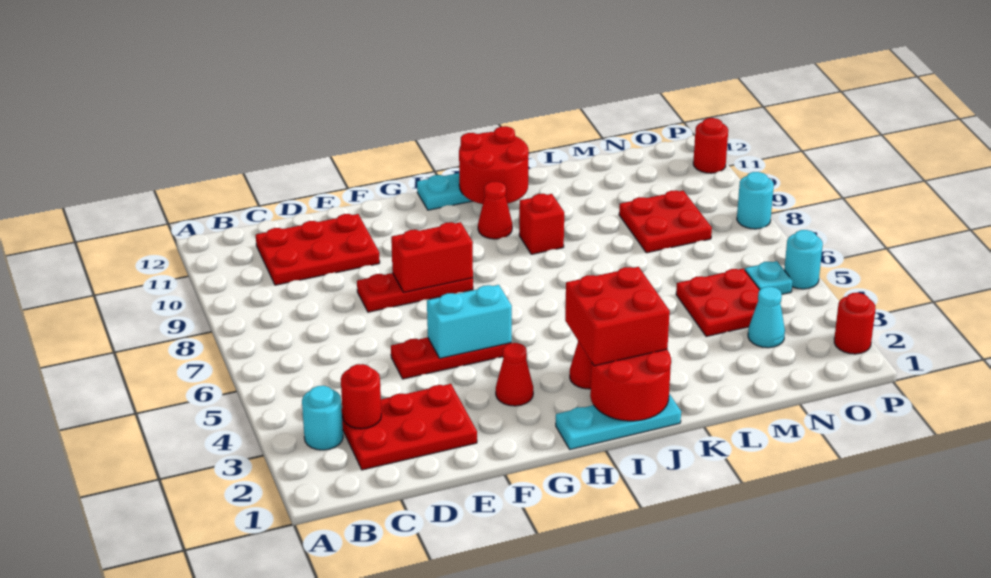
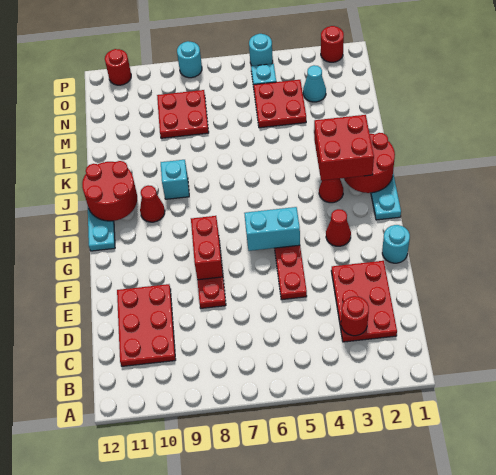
cyan round brick B3 level 1 -> cyan round brick F1 level 1
cyan brick F5:G5 level 2 -> cyan brick G5:G6 level 2
red brick J9 level 1 -> cyan brick J9 level 1

